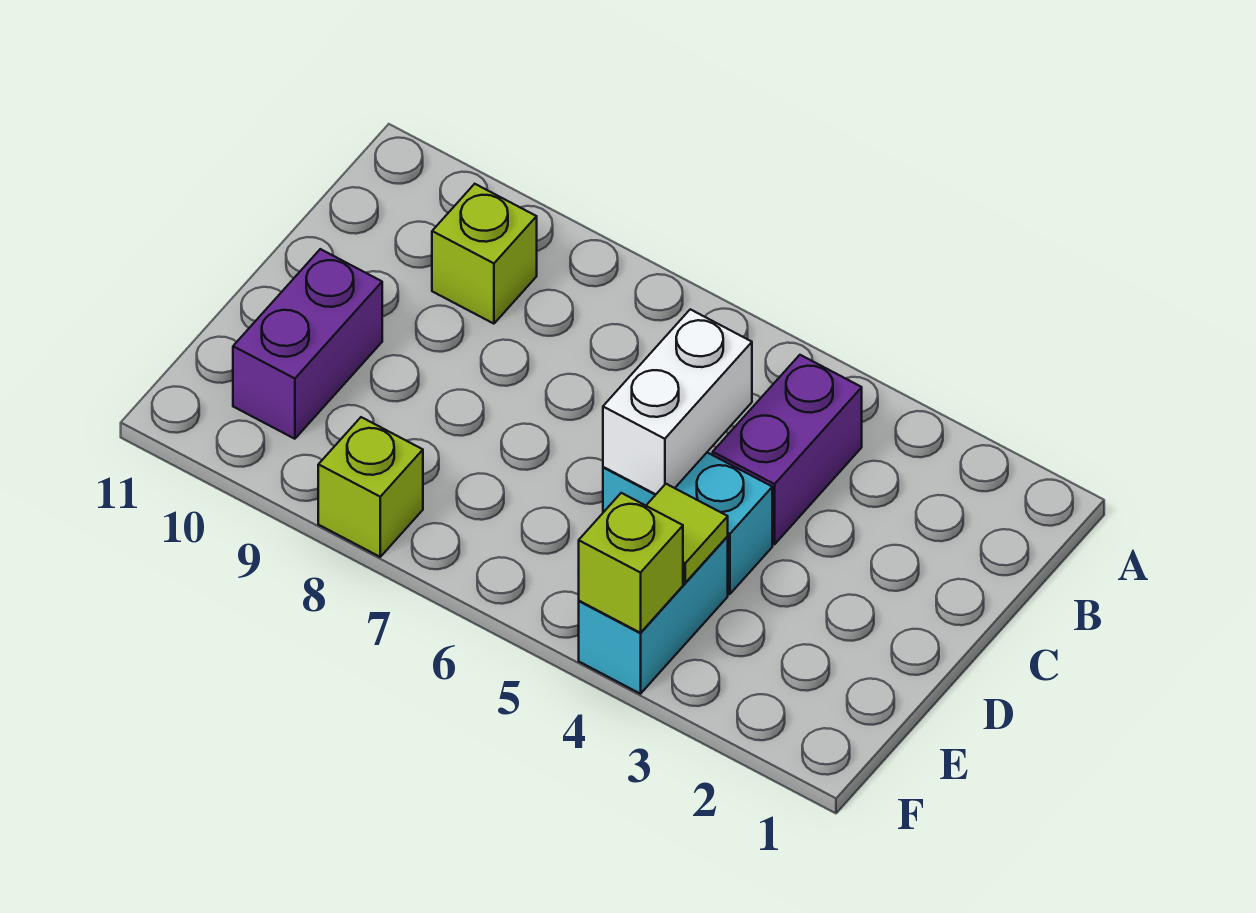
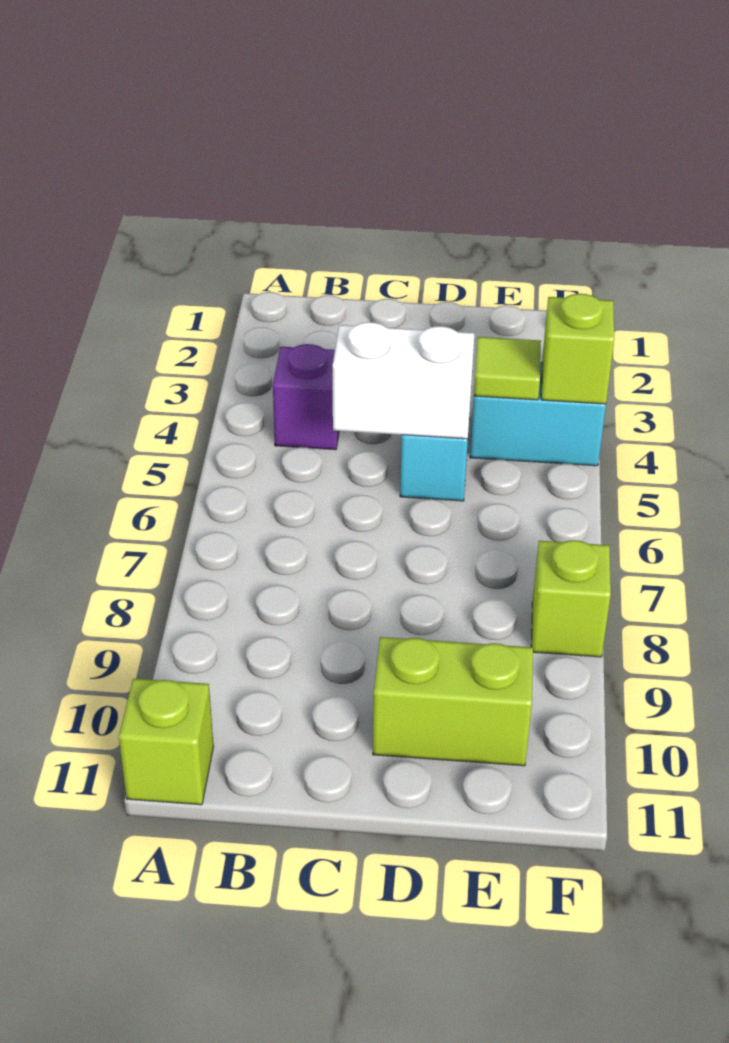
purple brick B4:C4 level 1 -> purple brick B4 level 1
lime brick B9 level 1 -> lime brick A11 level 1
purple brick D10:E10 level 1 -> lime brick D10:E10 level 1

